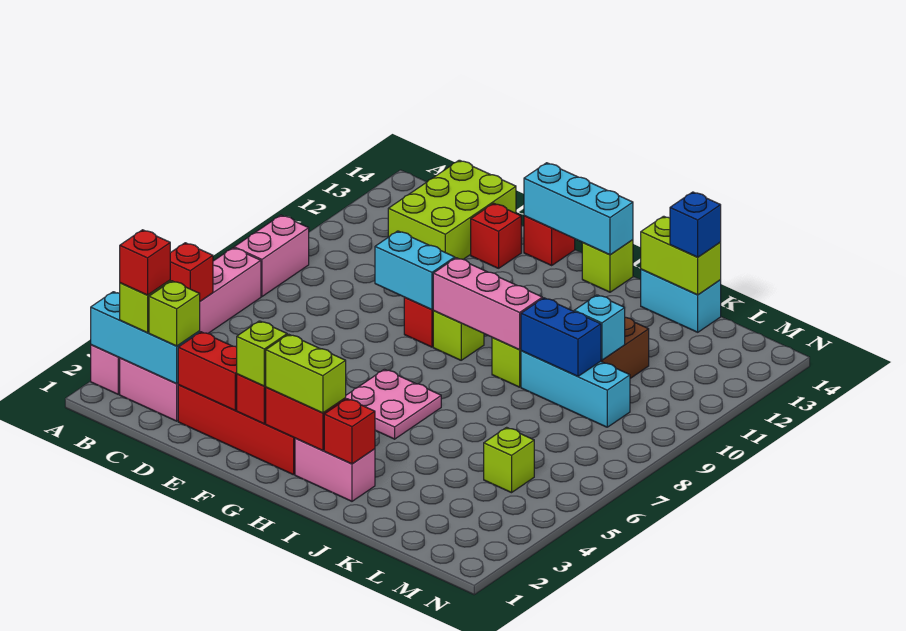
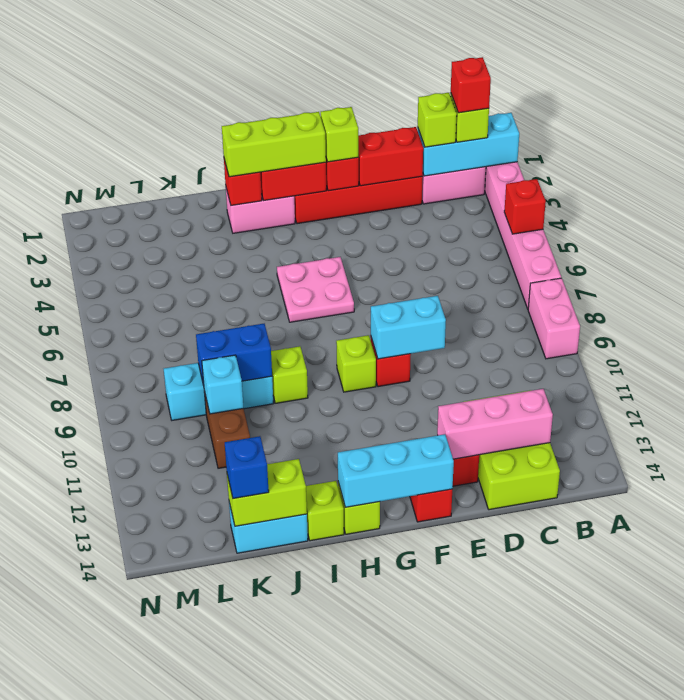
lime brick G2:H2 level 3 -> lime brick G2:I2 level 3
pink brick G9:I9 level 2 -> pink brick C13:E13 level 2
lime brick L5 level 1 -> lime brick I14 level 1

